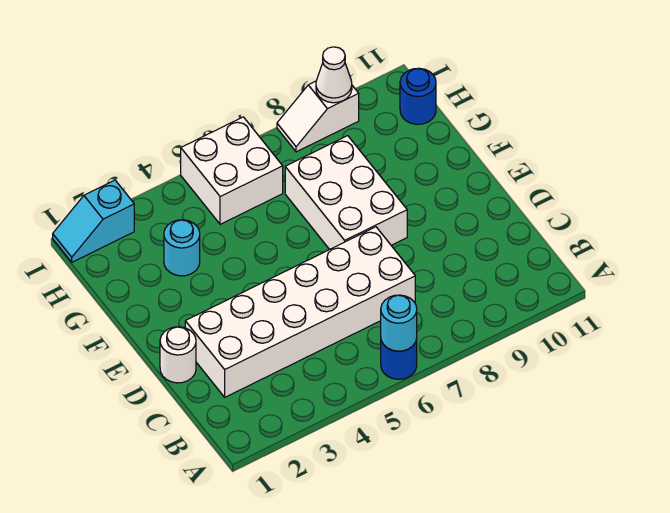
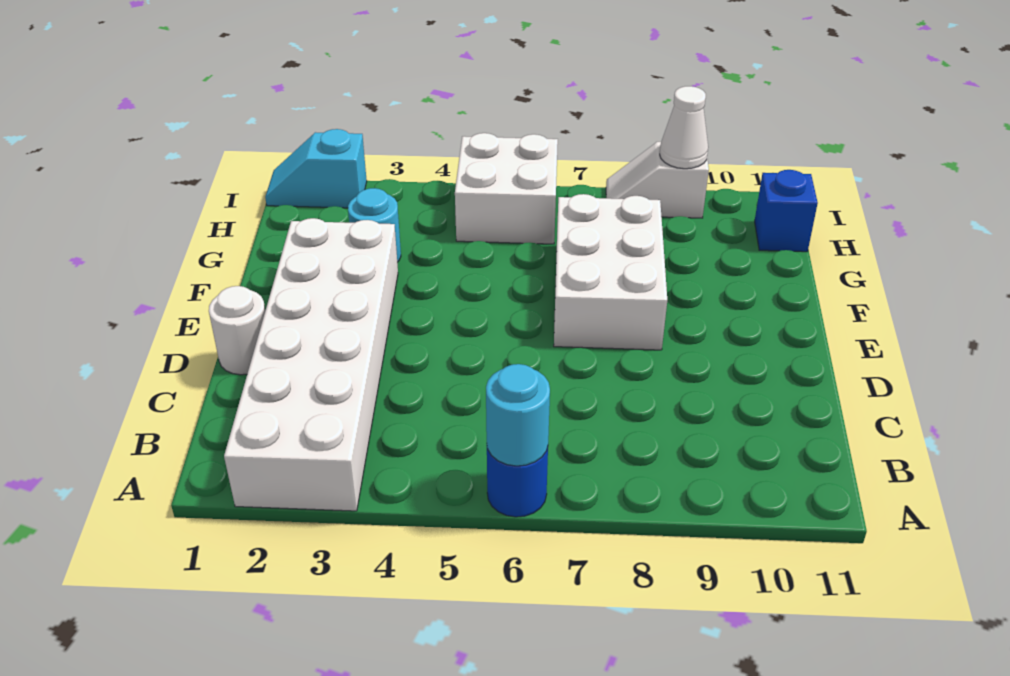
white brick C2:D7 level 1 -> white brick A2:F3 level 1
blue round brick H11 level 1 -> blue brick H11 level 1

